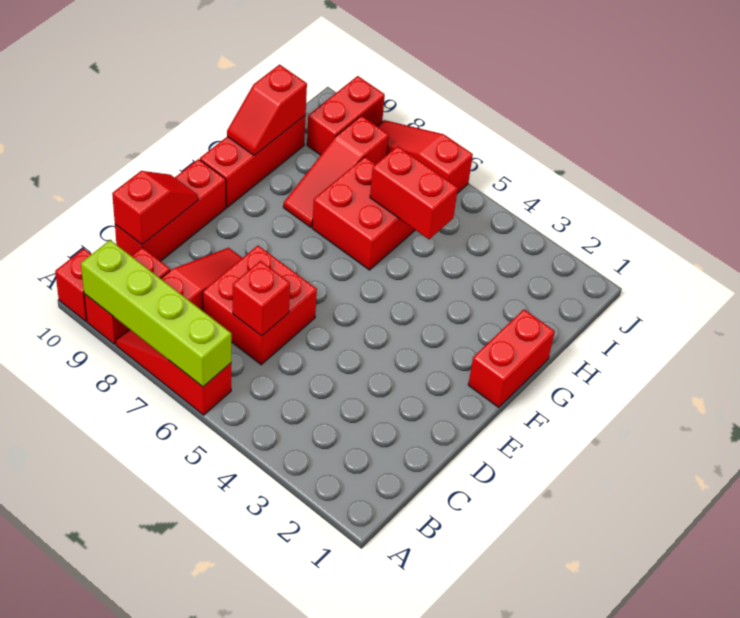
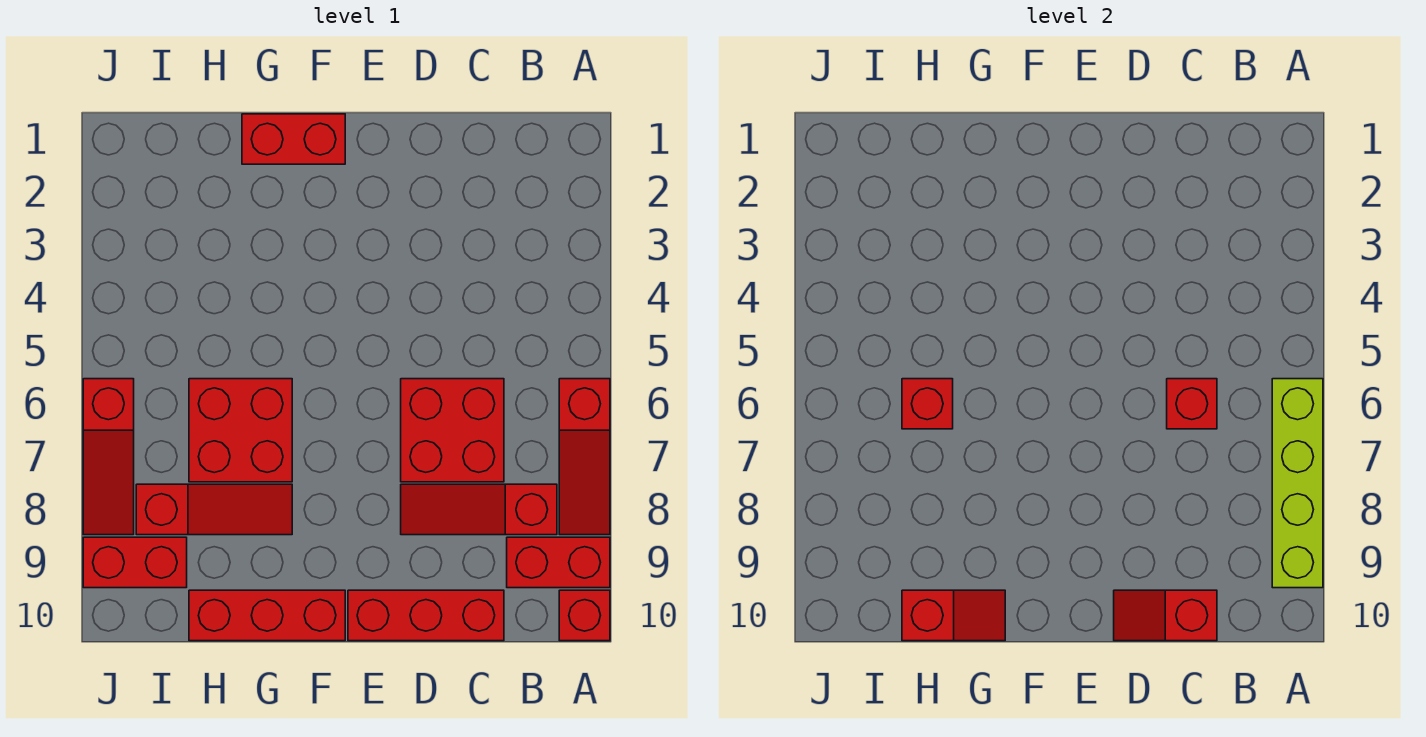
red brick H5:H6 level 2 -> red brick H6 level 2

